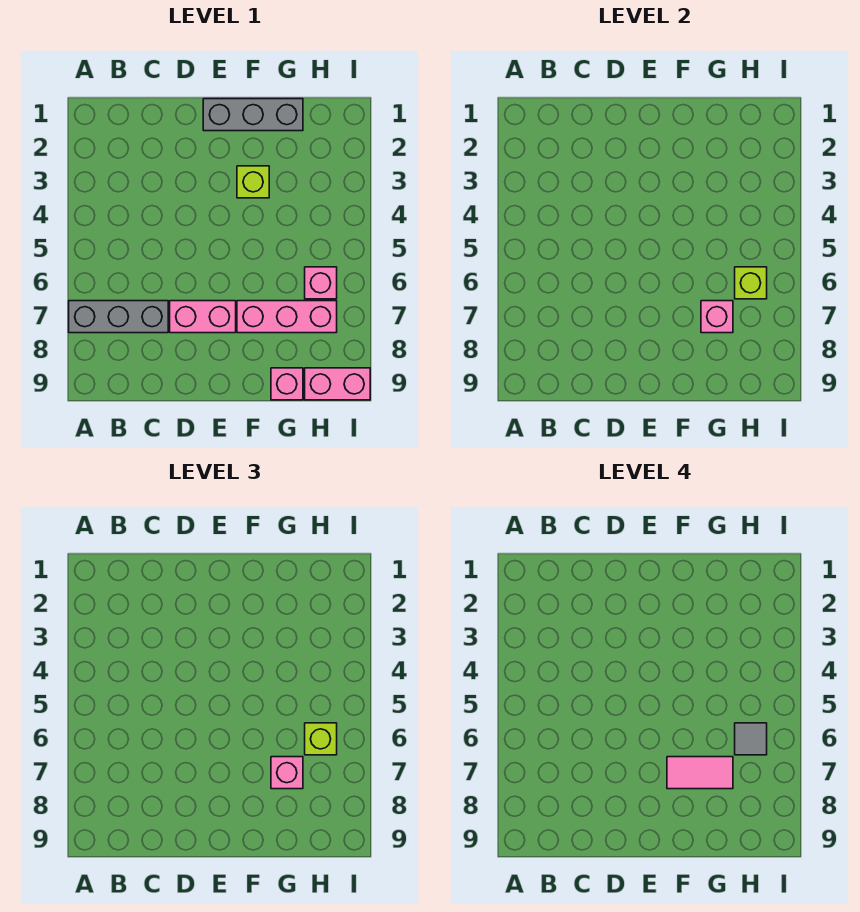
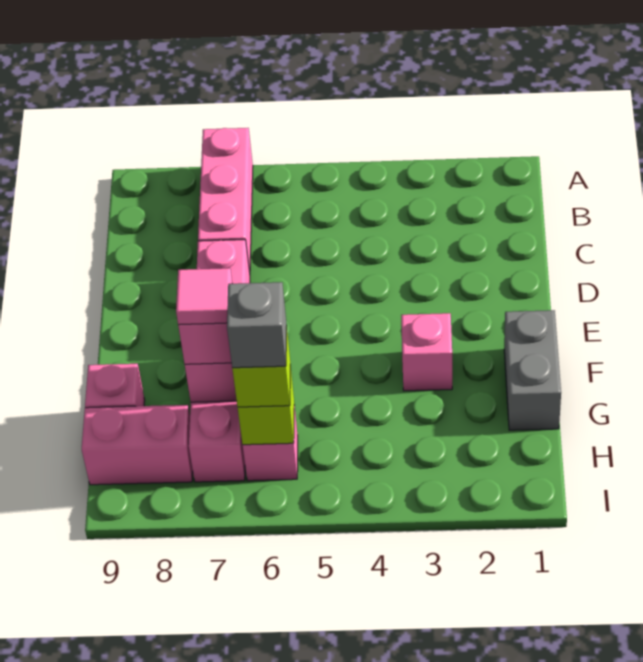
grey brick A7:C7 level 1 -> pink brick A7:C7 level 1
grey brick E1:G1 level 1 -> grey brick F1:G1 level 1
lime brick F3 level 1 -> pink brick F3 level 1
pink tile F7:G7 level 4 -> pink tile G7 level 4
grey tile H6 level 4 -> grey brick H6 level 4
pink brick H9:I9 level 1 -> pink brick H8:H9 level 1

